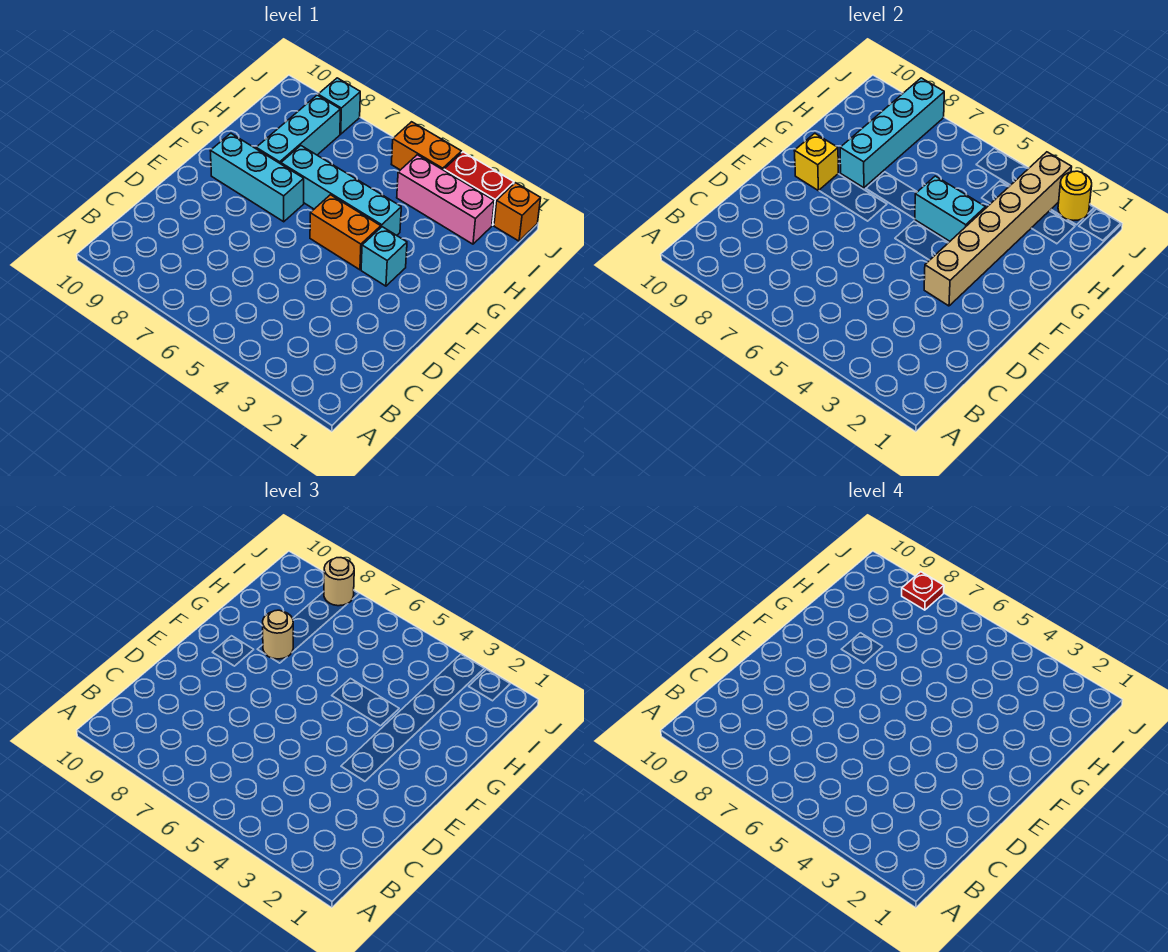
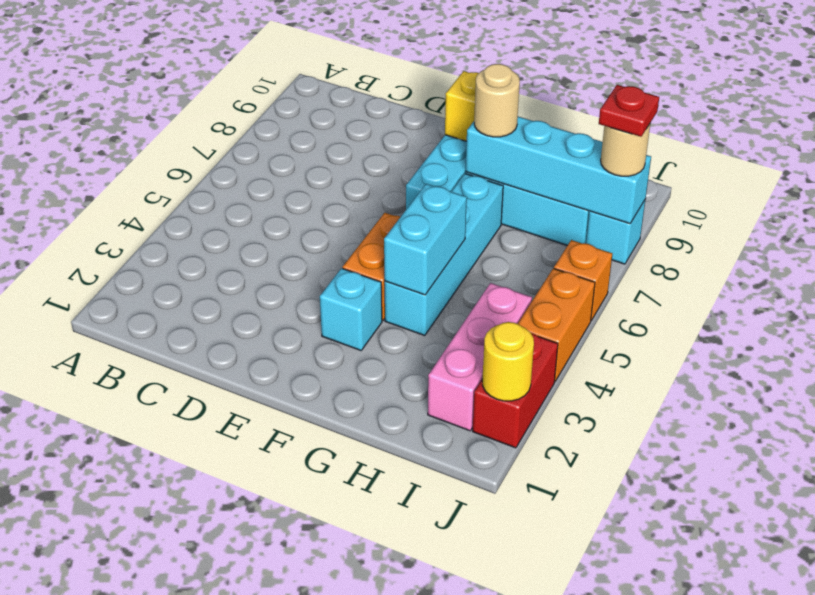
tan brick E3:J3 level 2 -> none
orange brick J1 level 1 -> orange brick J6 level 1

